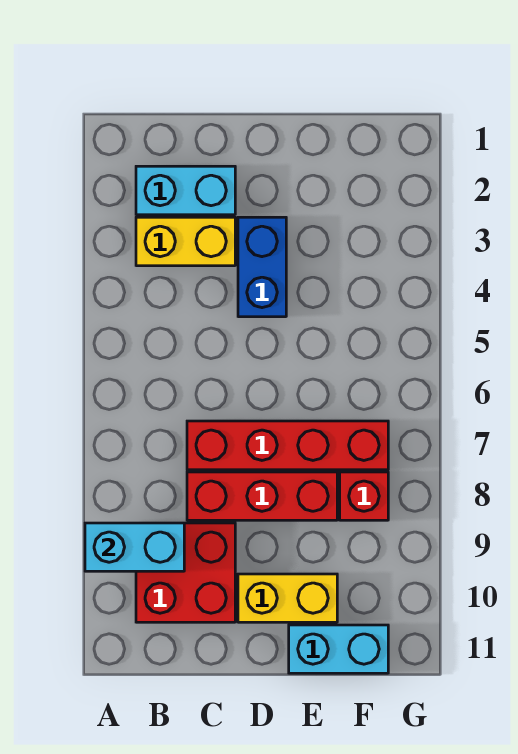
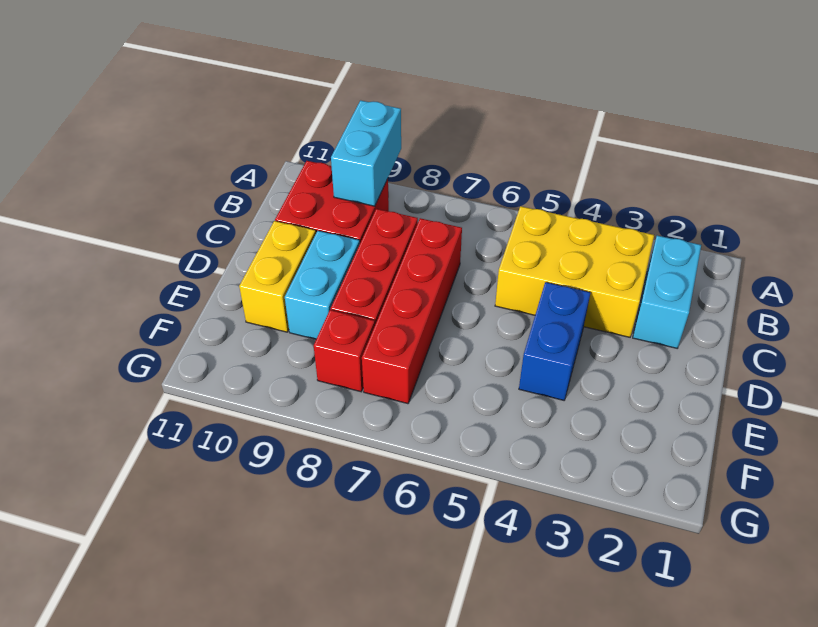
yellow brick B3:C3 level 1 -> yellow brick B3:C5 level 1
blue brick D3:D4 level 1 -> blue brick D4:E4 level 1
cyan brick E11:F11 level 1 -> cyan brick D9:E9 level 1

